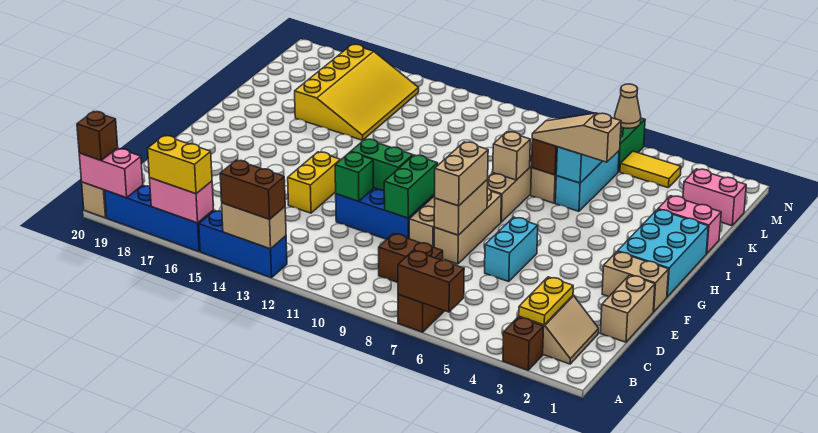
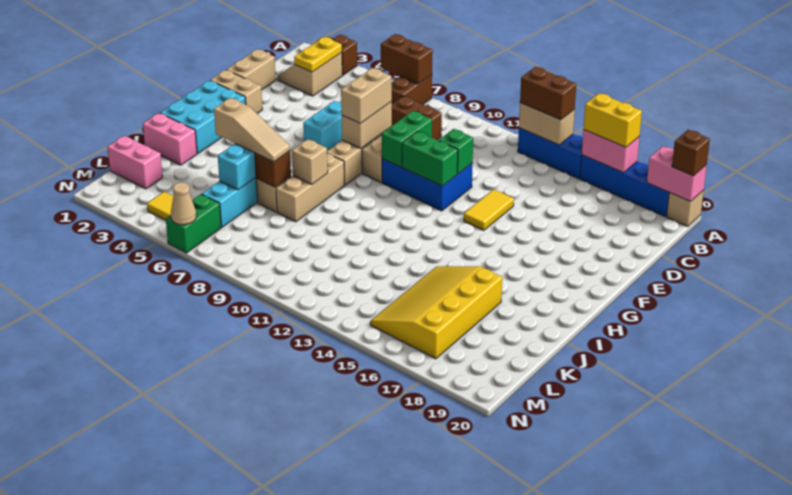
yellow brick E14:F14 level 1 -> yellow tile E14:F14 level 1

